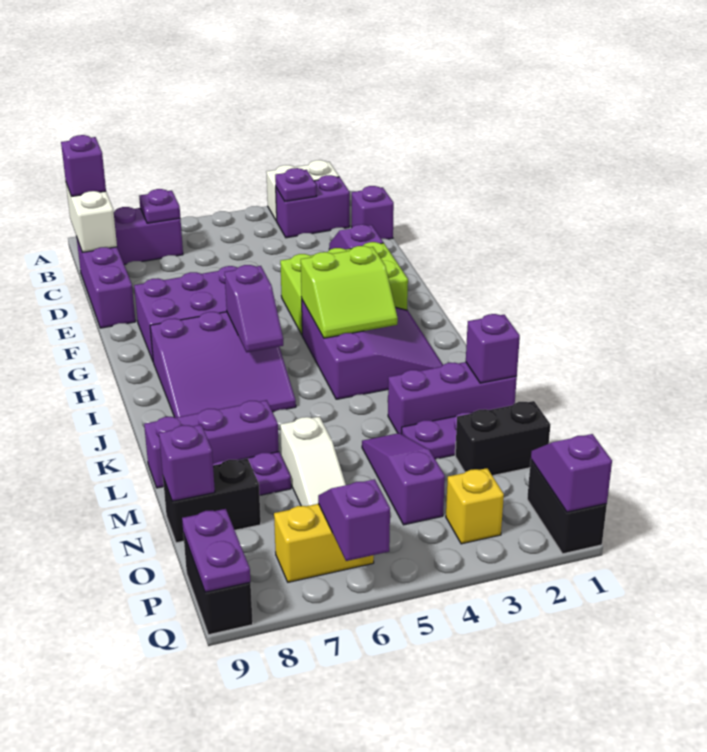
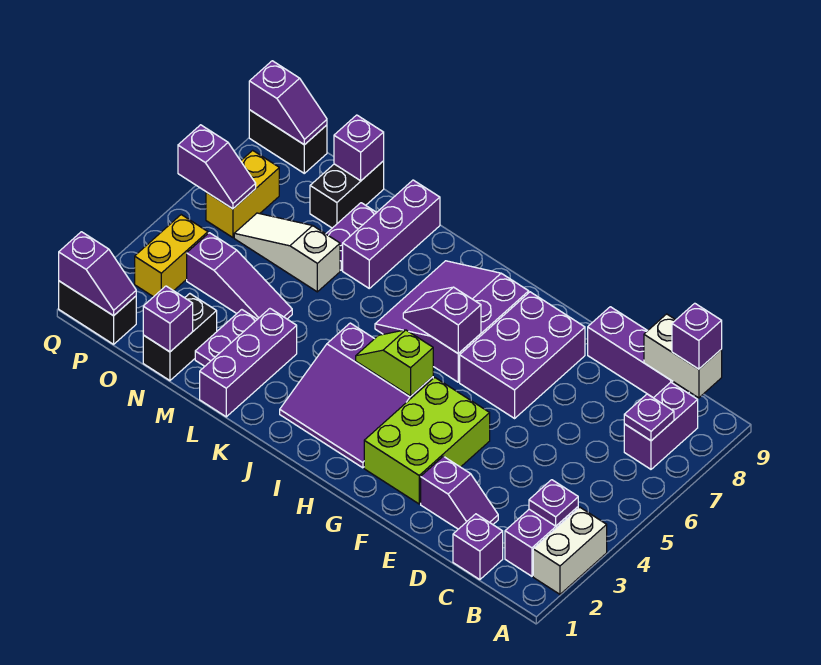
lime slope H3:I4 level 2 top H -> lime slope H4:I4 level 2 top H
purple brick L1 level 2 -> purple brick N1 level 2
yellow brick P3 level 1 -> yellow brick P3:P4 level 1
purple plate P9:Q9 level 2 -> purple slope P9:Q9 level 2 top Q

